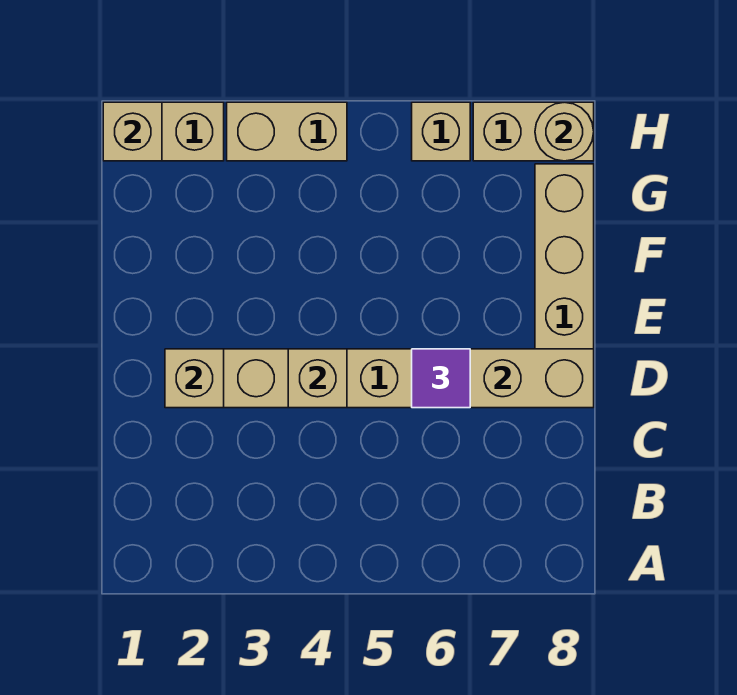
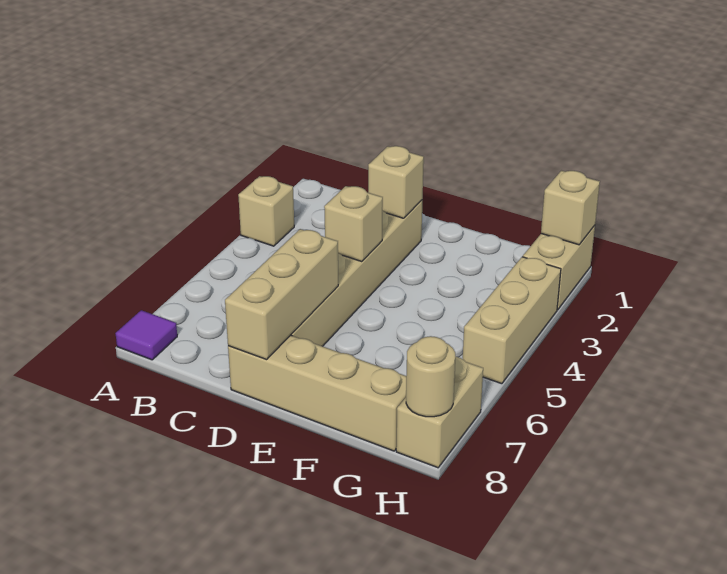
purple tile D6 level 3 -> purple tile A8 level 1
tan brick H3:H4 level 1 -> tan brick H3:H5 level 1
tan brick H6 level 1 -> tan brick A3 level 1

